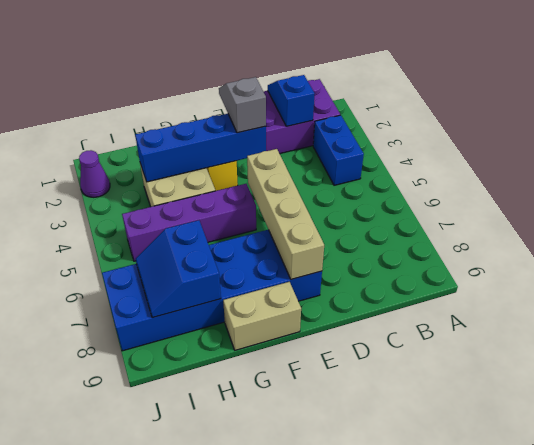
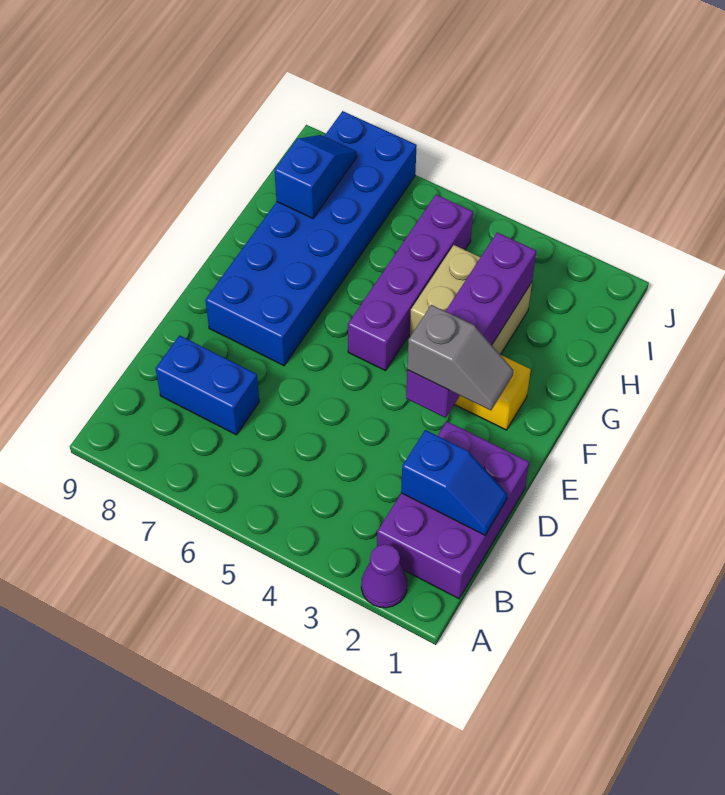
blue brick B3:B4 level 1 -> blue brick C7:C8 level 1
blue brick E3:H3 level 2 -> purple brick E3:H3 level 2
tan brick E5:E8 level 2 -> none
tan brick F9:G9 level 1 -> none
blue slope H7:I8 level 2 top H -> blue slope H8:I8 level 2 top H
purple cone J2 level 1 -> purple cone A2 level 1

